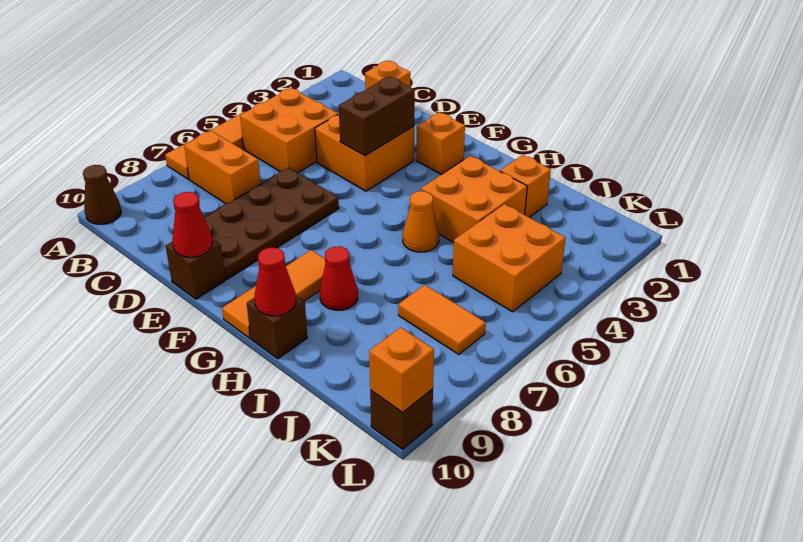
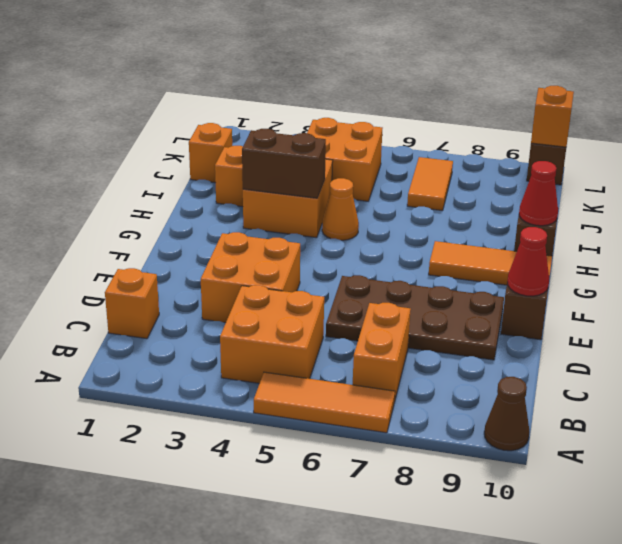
brown brick E3:E4 level 2 -> brown brick H3:H4 level 2
orange brick F2 level 1 -> orange brick J1 level 1
red cone H8 level 1 -> none

